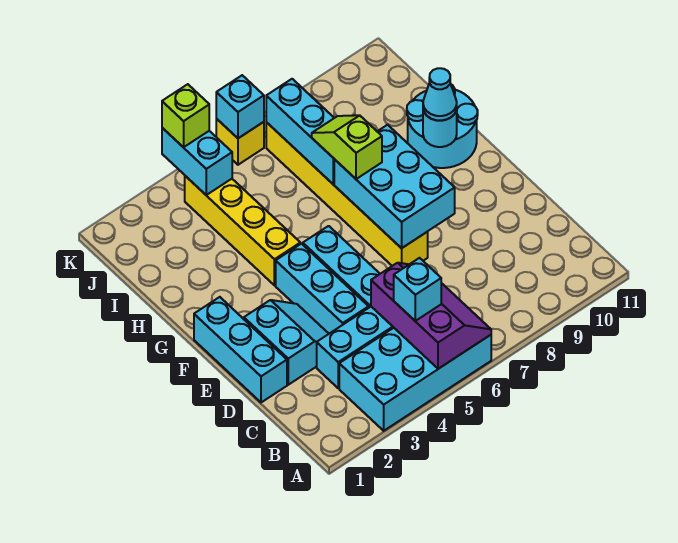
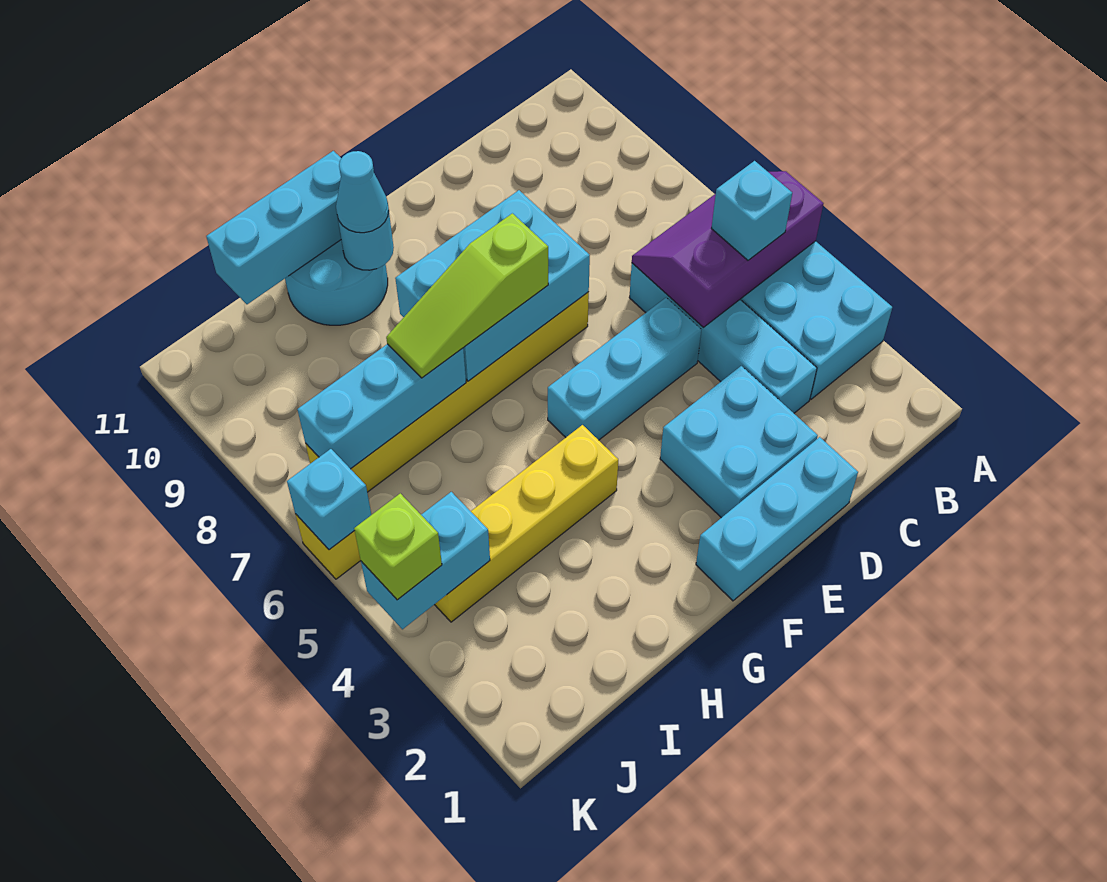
cyan slope D2:E3 level 1 top 2 -> cyan brick D2:E3 level 1
cyan brick D4:F4 level 1 -> cyan brick G11:I11 level 2
lime slope G7:H7 level 3 top G -> lime slope F7:H7 level 3 top F

